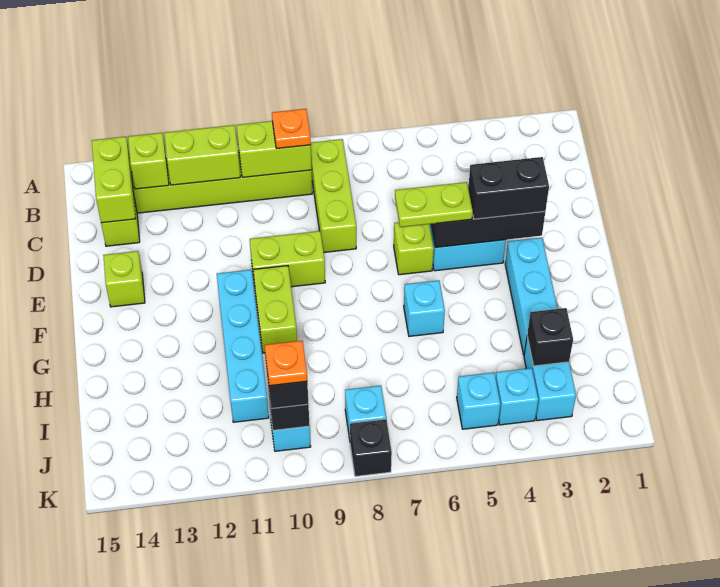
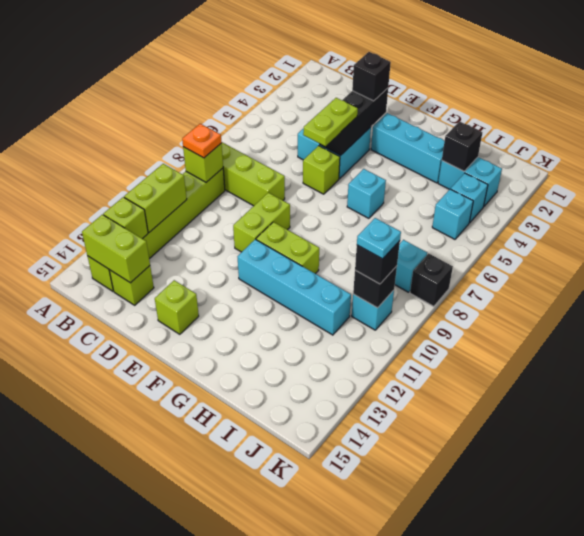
lime brick B9:B10 level 2 -> lime brick B9 level 2
black brick E3:E4 level 3 -> black brick E3 level 3
orange plate J10 level 4 -> cyan plate J10 level 4

